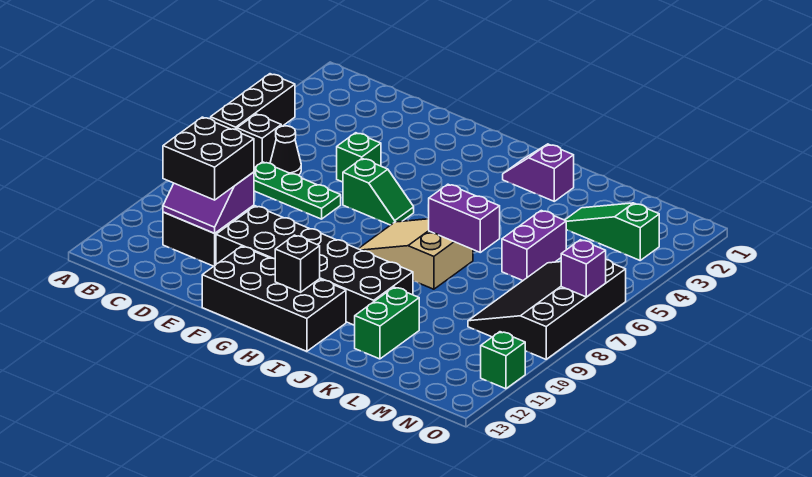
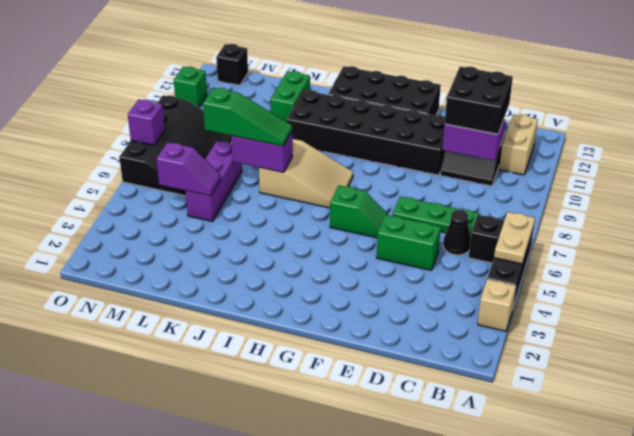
none -> tan brick A3 level 1
none -> tan plate A5:A6 level 2
none -> tan brick B11:B12 level 1
green brick E5 level 1 -> green brick D5:E5 level 1
green slope F6:G6 level 1 top F -> green slope F6:G6 level 1 top G
black brick H12 level 2 -> black brick N13 level 1
purple slope I2:J2 level 1 top J -> purple slope L5:M5 level 2 top M
green slope L3:N3 level 1 top N -> green slope J7:L7 level 3 top L
purple brick L5:L6 level 1 -> purple brick L5:L7 level 1

